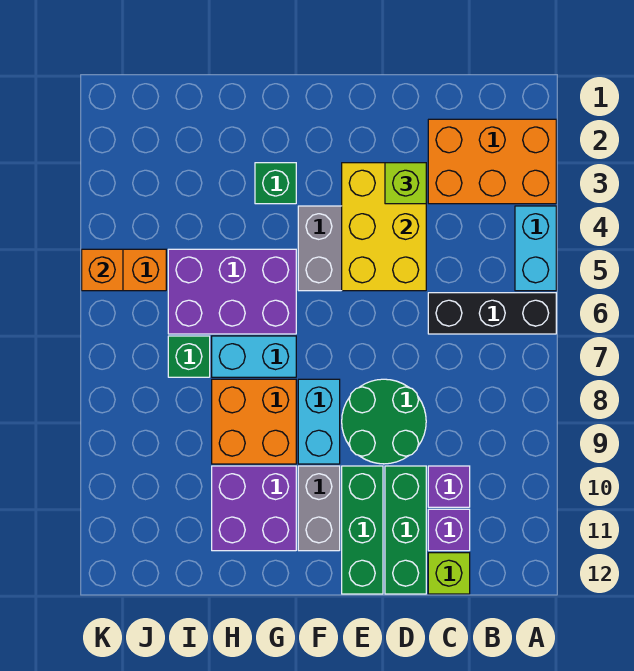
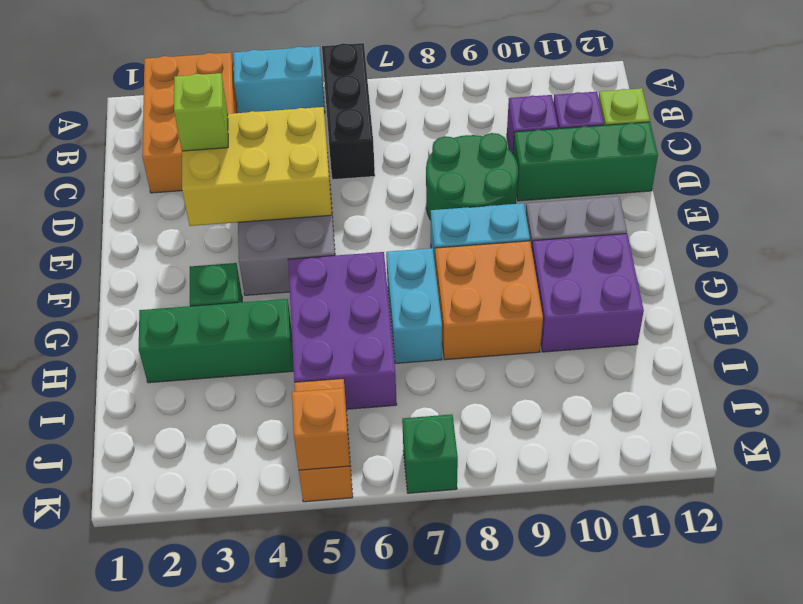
green brick E10:E12 level 1 -> green brick H2:H4 level 1
green brick I7 level 1 -> green brick K7 level 1

